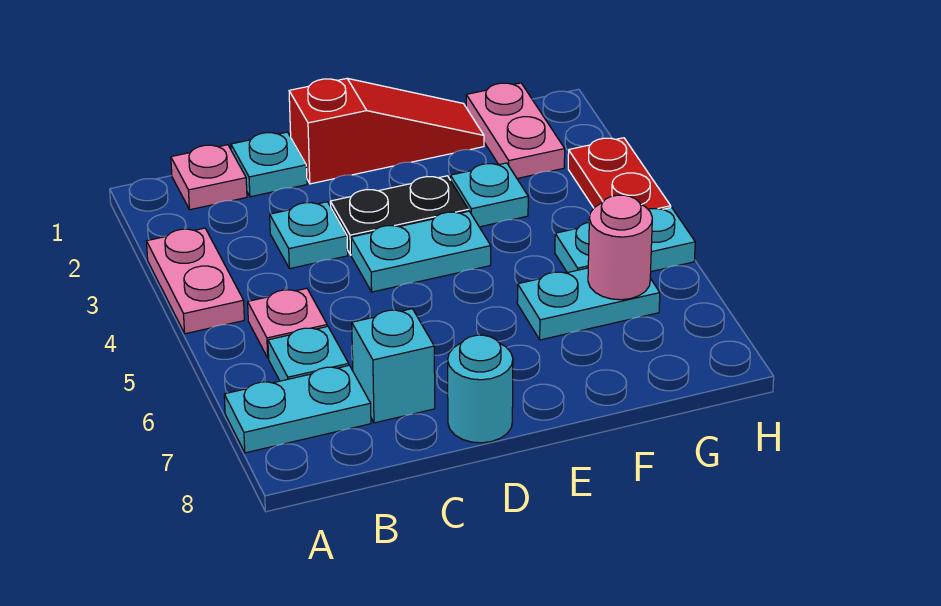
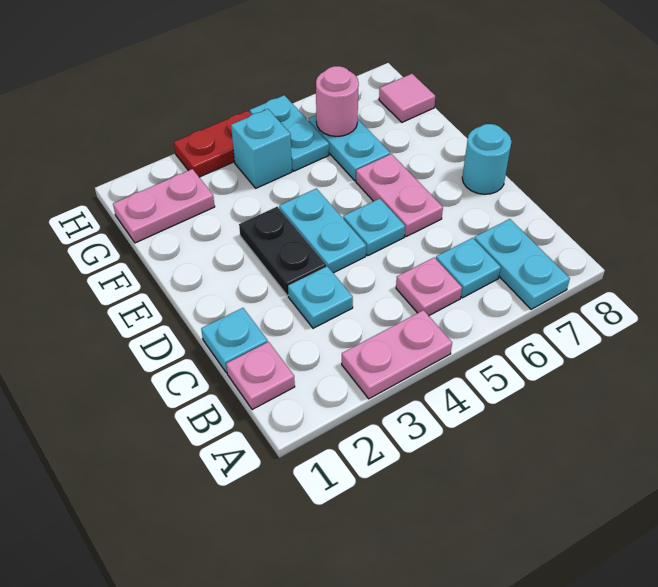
cyan brick C7 level 1 -> cyan brick G4 level 1
red slope D1:F1 level 1 top D -> none
none -> pink plate D6:E6 level 1
cyan plate F3 level 1 -> cyan plate D5 level 1
none -> pink tile G8 level 1

